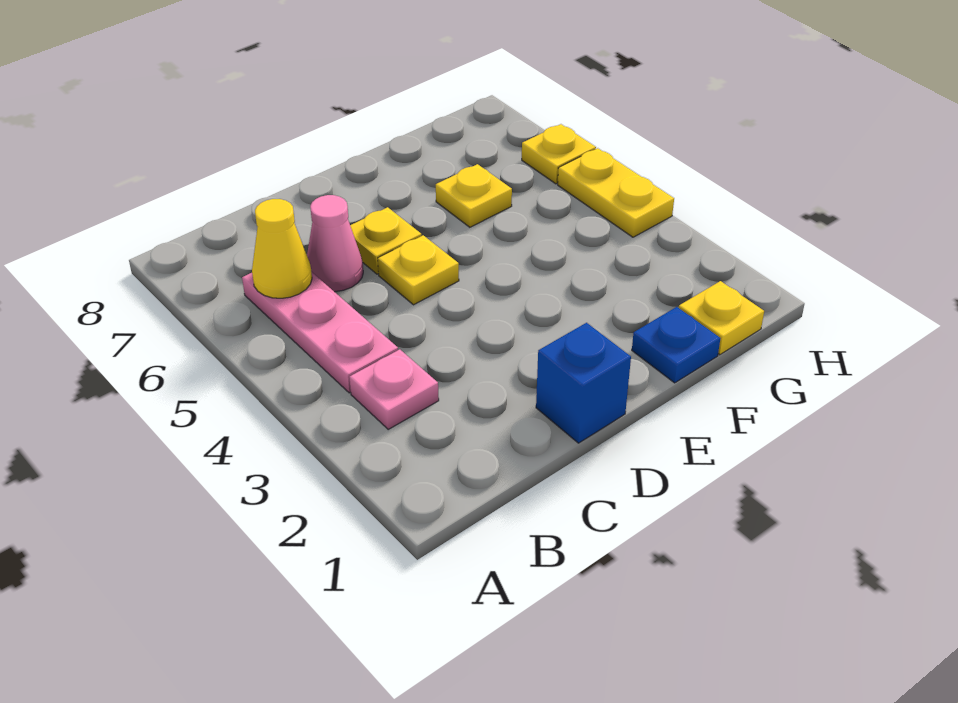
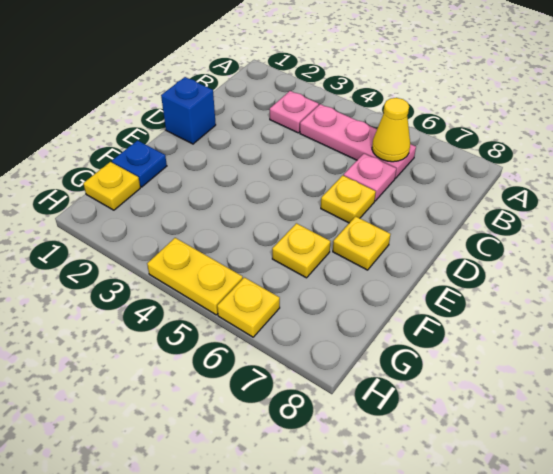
pink cone C6 level 1 -> pink plate C6 level 1
yellow plate D5 level 1 -> yellow plate E7 level 1

